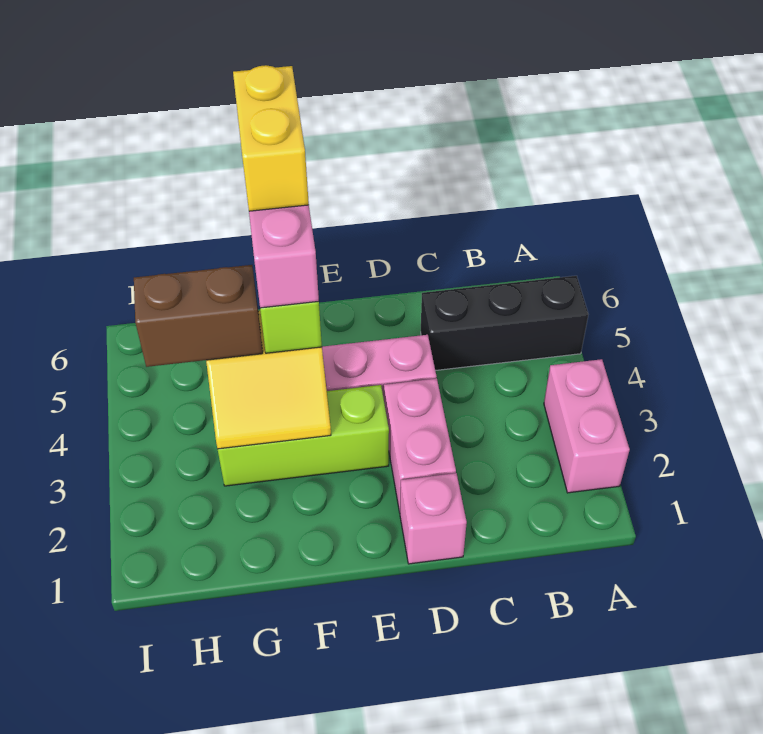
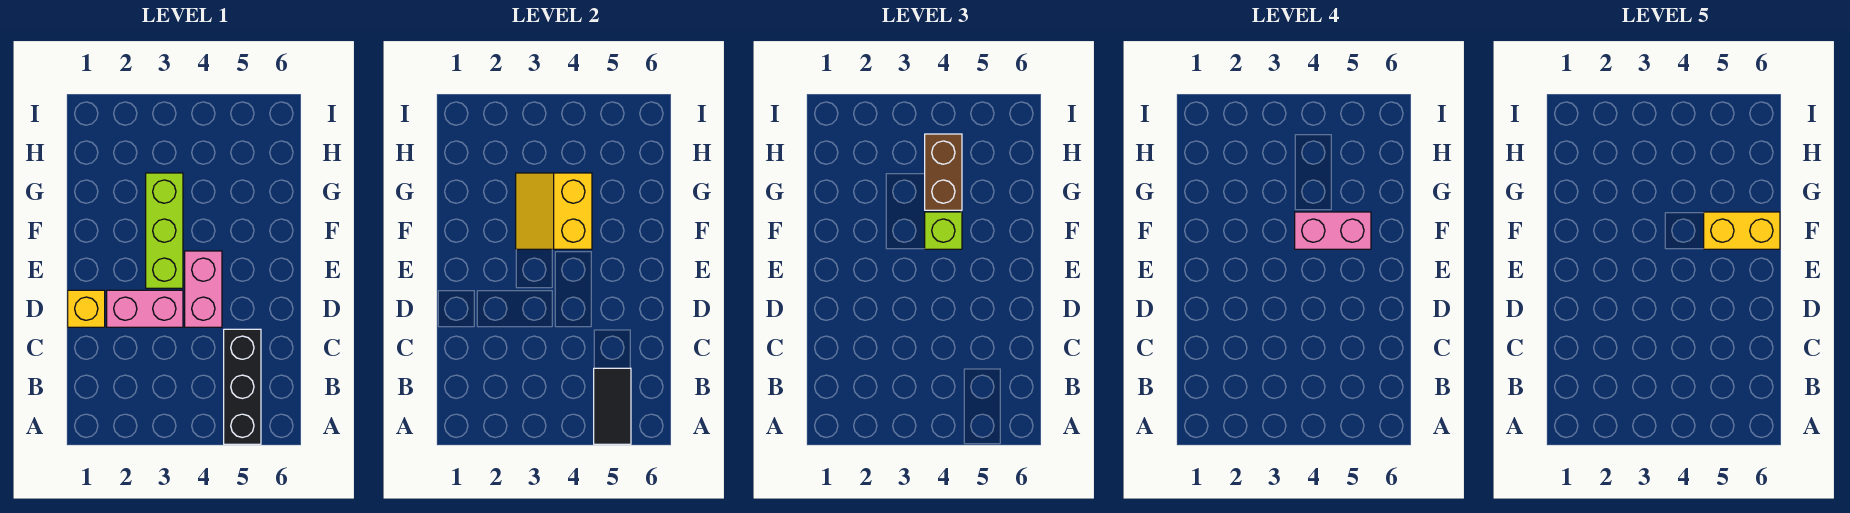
pink brick A2:A3 level 1 -> none
none -> black tile A5:B5 level 2
pink brick D1 level 1 -> yellow brick D1 level 1

